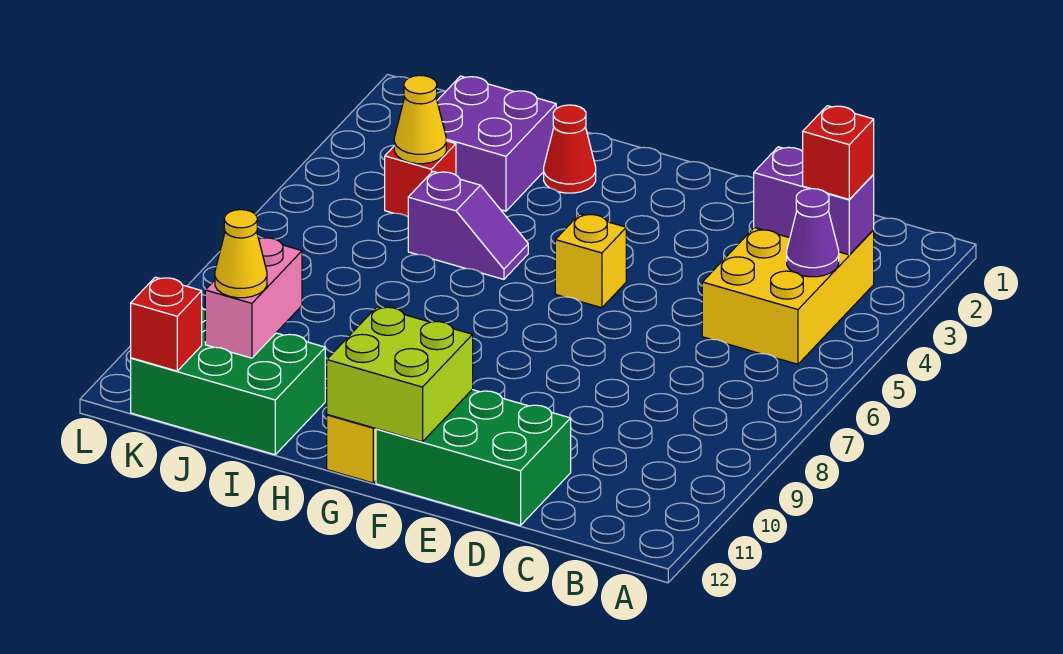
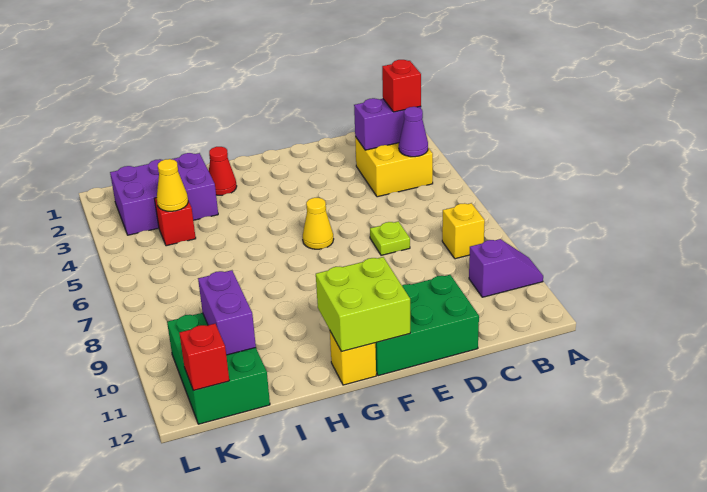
yellow brick B3:C5 level 1 -> yellow brick B3:C4 level 1
none -> lime plate D7 level 1
yellow brick F5 level 1 -> yellow brick B8 level 1
purple slope H5:I5 level 1 top I -> purple slope A10:B10 level 1 top B
purple brick I2:J3 level 1 -> purple brick I2:K3 level 1
green brick I11:K12 level 1 -> green brick J10:K12 level 1
pink brick J10:J11 level 2 -> purple brick J10:J11 level 2
yellow cone J11 level 3 -> yellow cone F6 level 1

